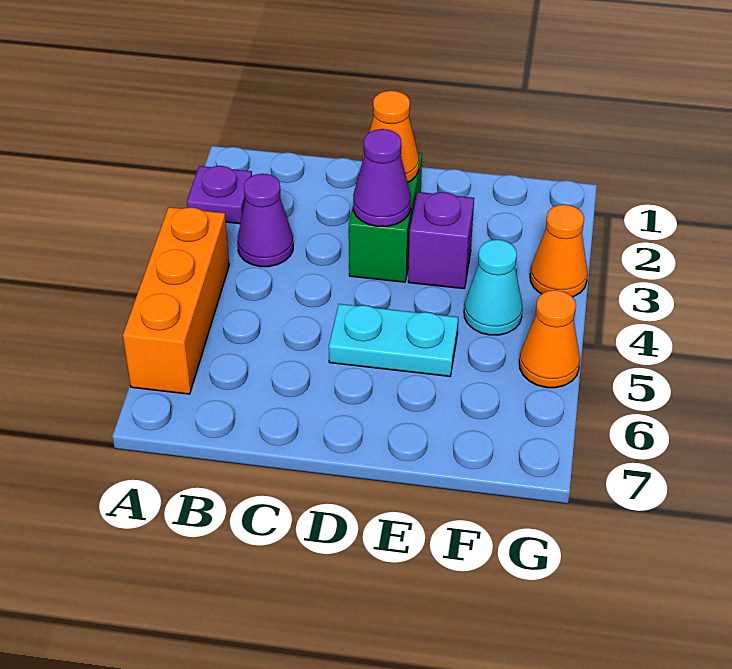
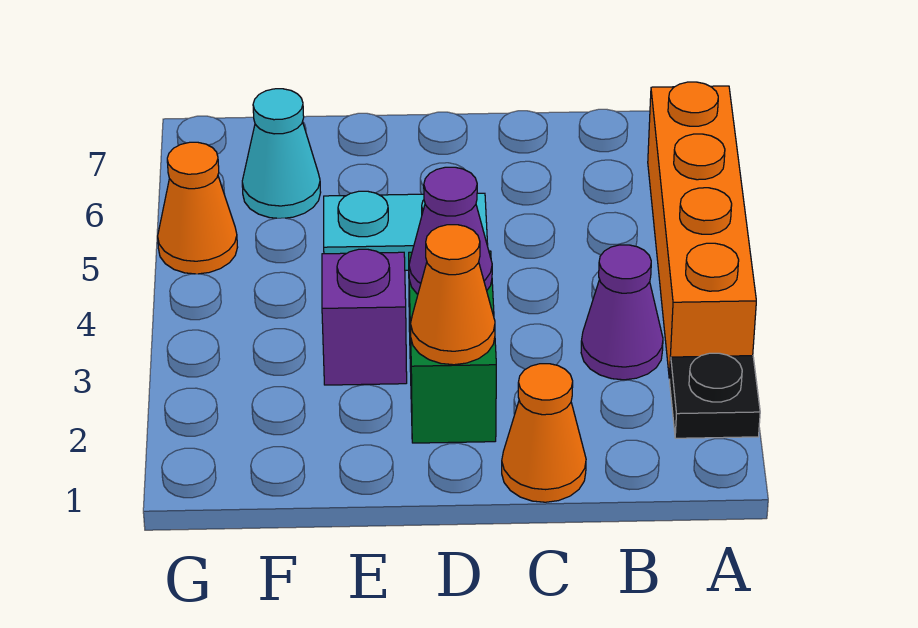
purple plate A2 level 1 -> black plate A2 level 1
orange brick A4:A6 level 1 -> orange brick A3:A6 level 1
cyan cone F4 level 1 -> cyan cone F6 level 1
orange cone G3 level 1 -> orange cone C1 level 1

